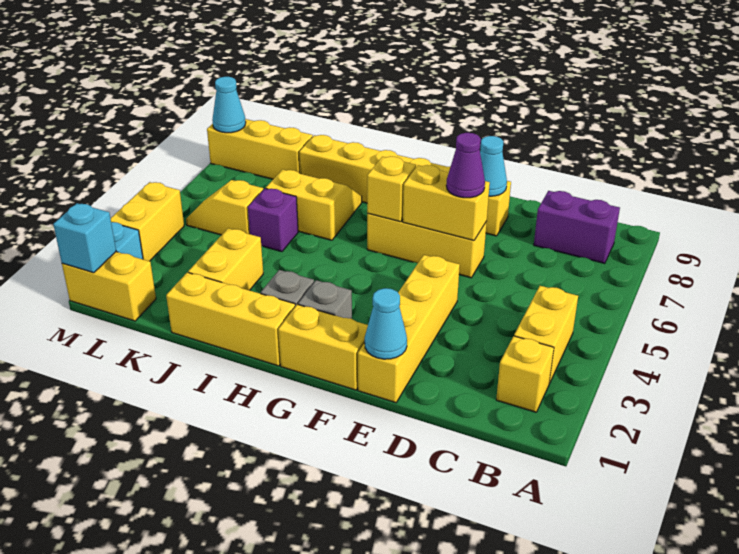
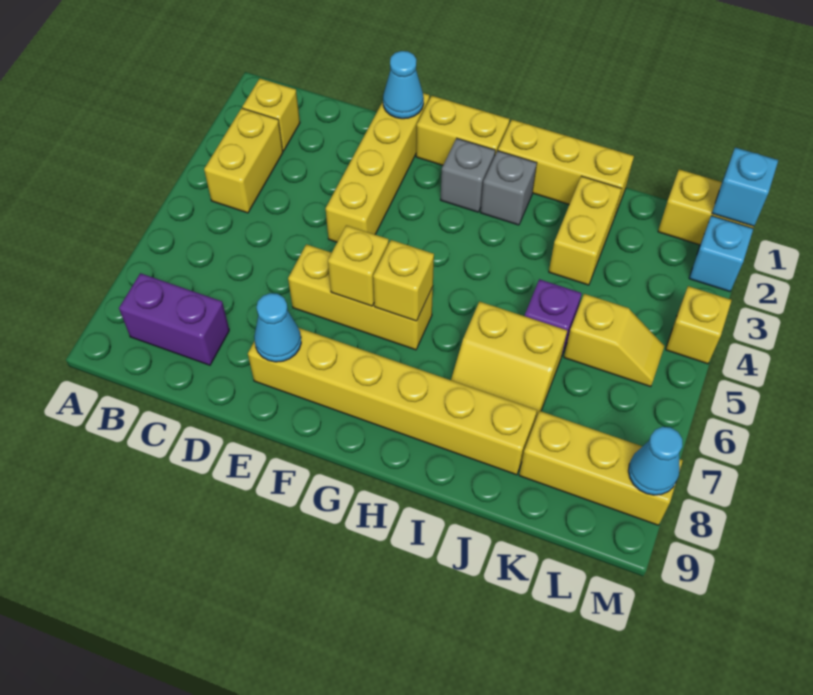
yellow brick E6:F6 level 2 -> yellow brick F6 level 2
purple cone E6 level 3 -> none
yellow brick M3:M4 level 1 -> yellow brick M4 level 1

